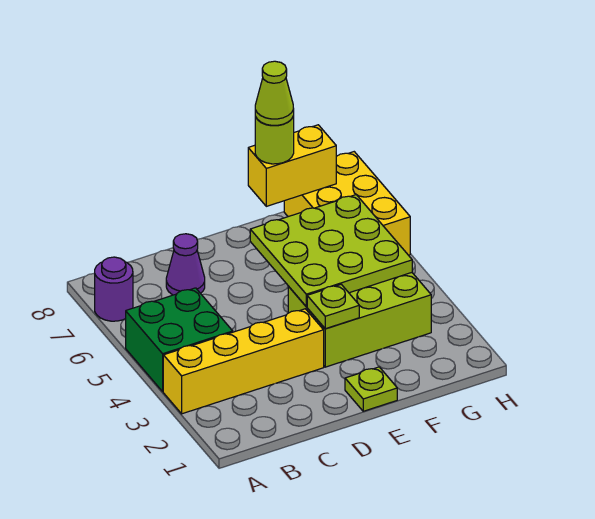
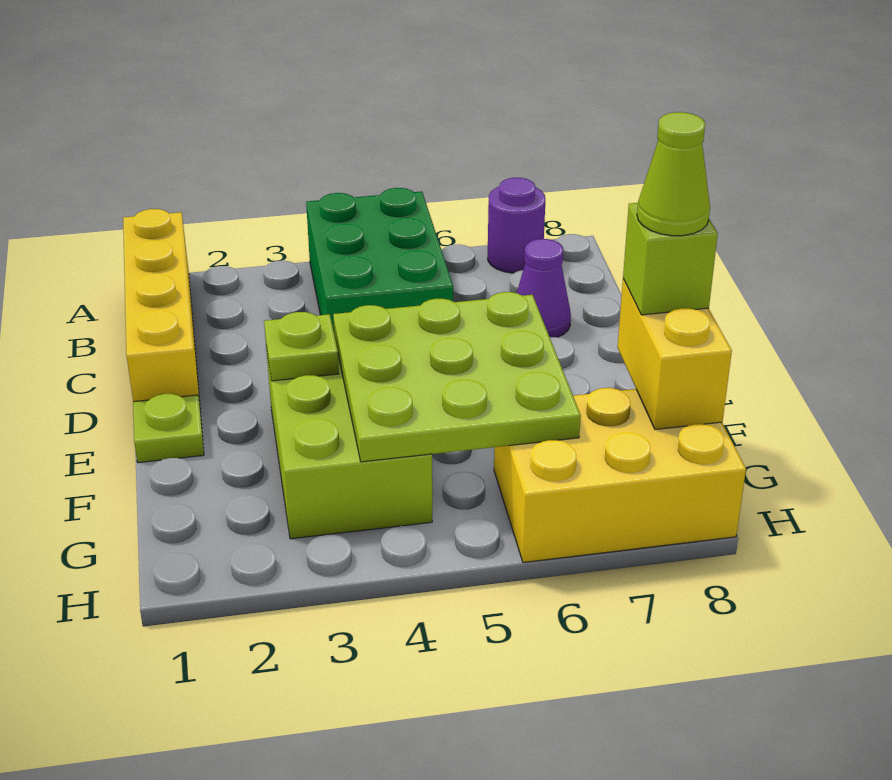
yellow brick A3:D3 level 1 -> yellow brick A1:D1 level 1
green brick A4:B5 level 1 -> green brick A4:C5 level 1
lime round brick F8 level 3 -> lime brick F8 level 3

